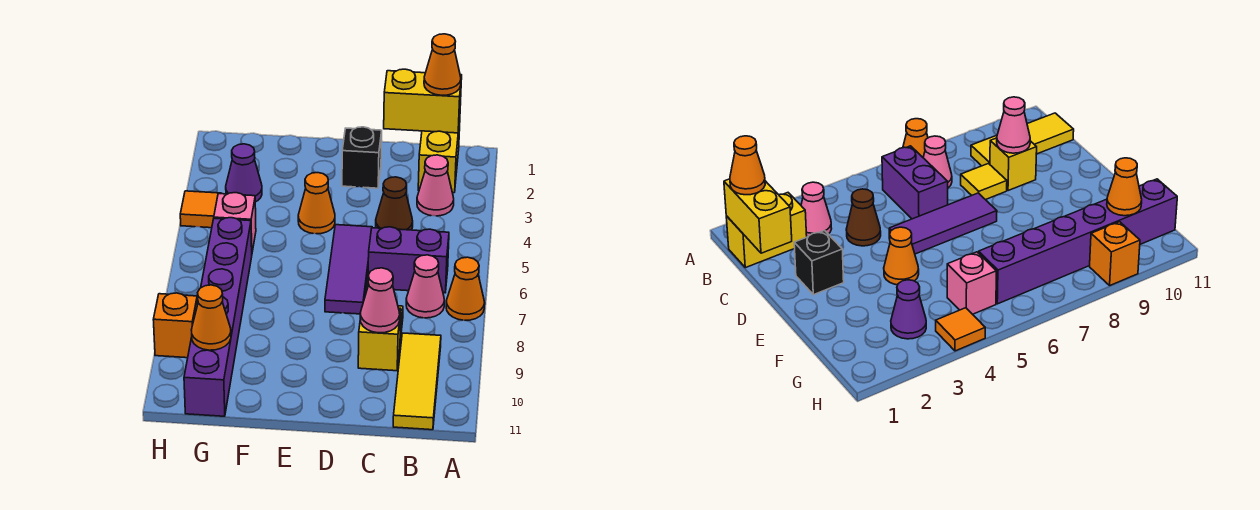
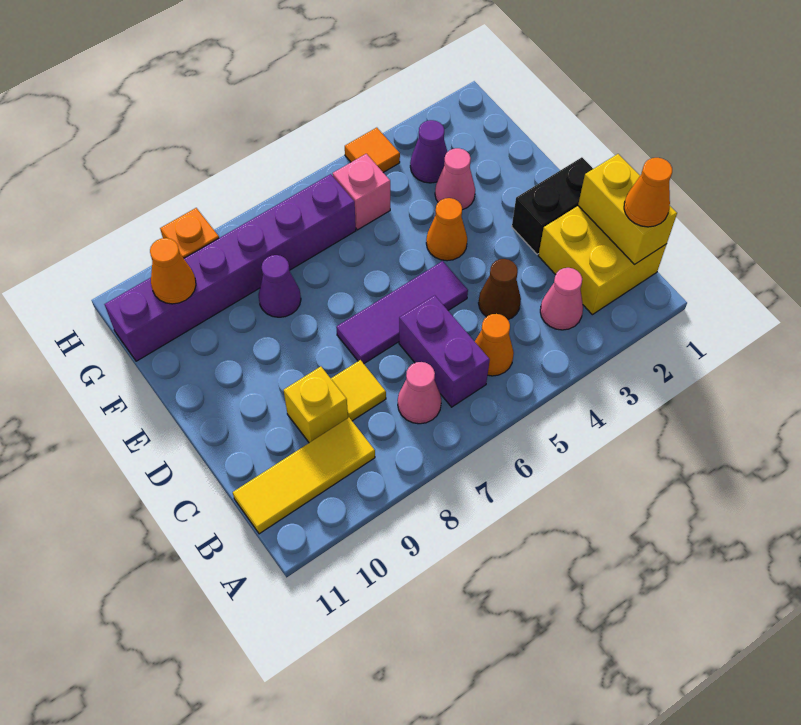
orange cone A7 level 1 -> orange cone B5 level 1
yellow brick B1:B2 level 1 -> yellow brick B1:C2 level 1
pink cone C9 level 2 -> pink cone F3 level 1
black brick D2 level 1 -> black brick D1:D2 level 1
none -> purple cone F8 level 1

